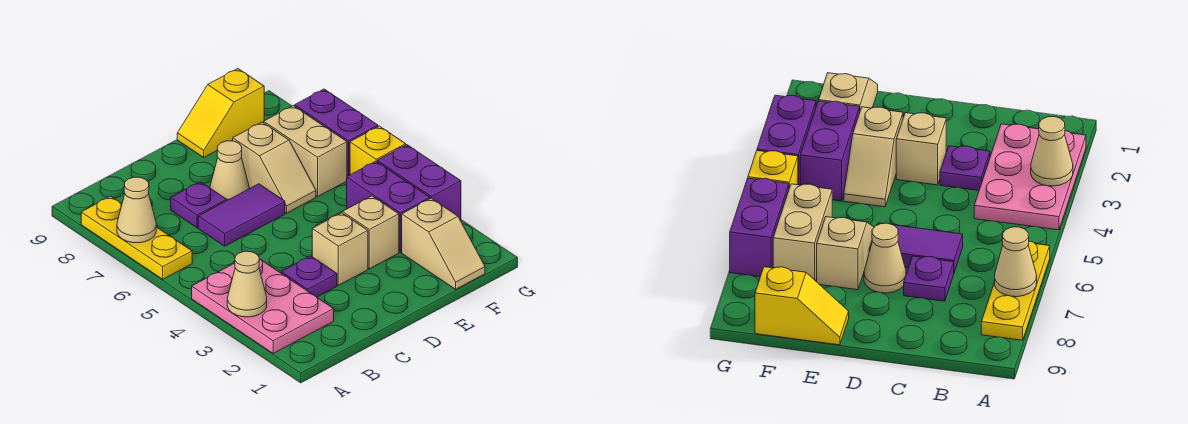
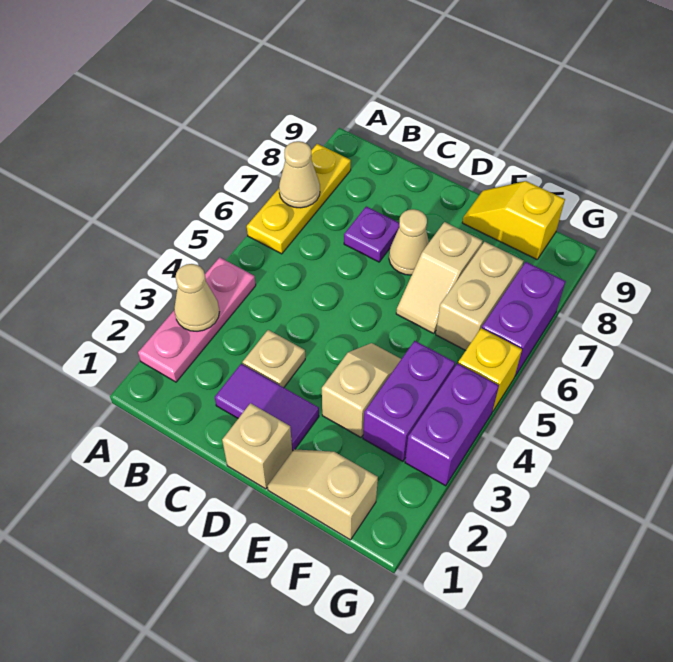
pink plate A2:B4 level 1 -> pink plate A2:A4 level 1
purple plate C3 level 1 -> tan plate C3 level 1
purple tile C6:D6 level 1 -> purple tile C2:D2 level 1
tan brick D3 level 1 -> tan brick D1 level 1
tan slope F1:F2 level 1 top 2 -> tan slope E1:F1 level 1 top F

